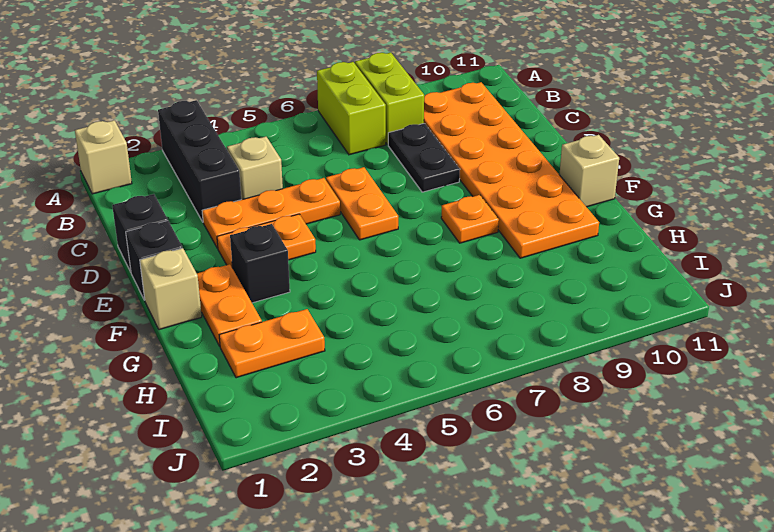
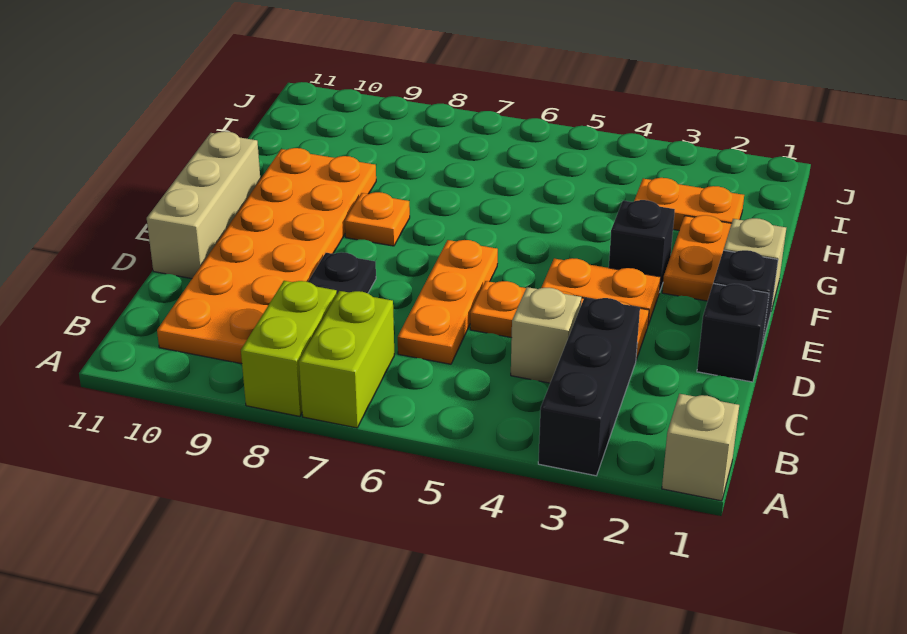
orange plate D6:E6 level 1 -> orange plate C6:E6 level 1
tan brick F11 level 1 -> tan brick D11:F11 level 1

